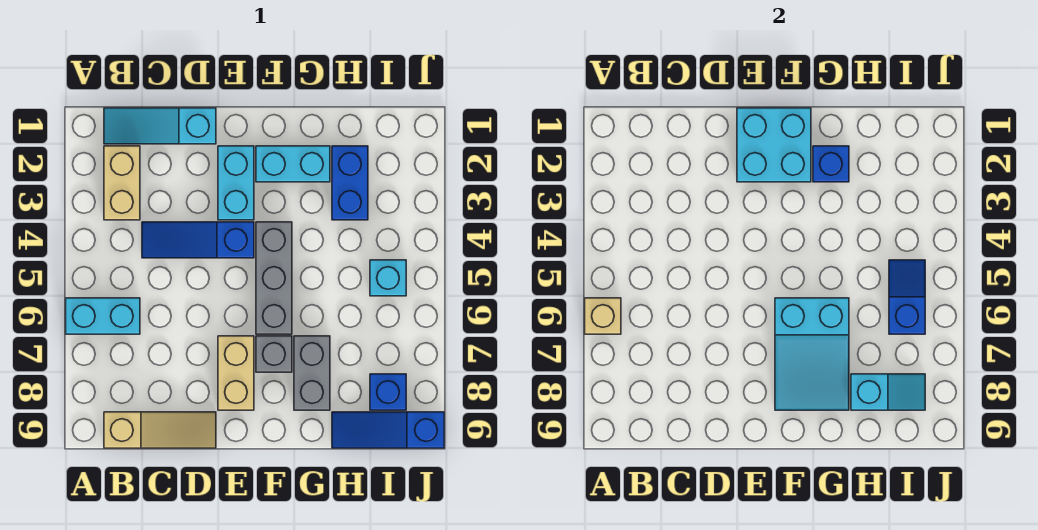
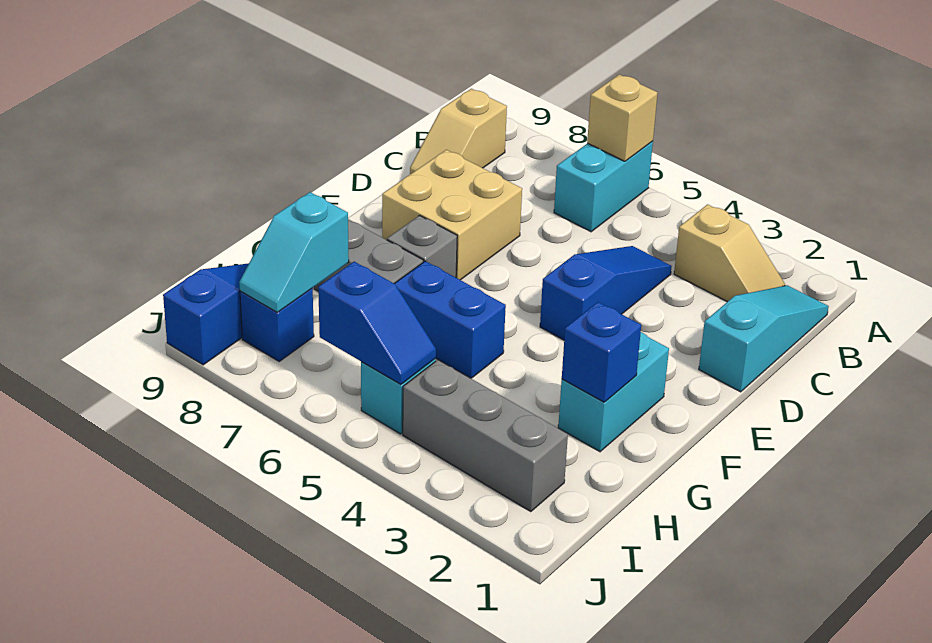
tan brick B2:B3 level 1 -> tan slope B2:B3 level 1 top 3
tan slope B9:D9 level 1 top B -> tan slope B9:C9 level 1 top B
cyan brick E1:F2 level 2 -> none
cyan brick E2:E3 level 1 -> none
tan brick E7:E8 level 1 -> tan brick D7:E8 level 1
grey brick F4:F6 level 1 -> grey brick I2:I4 level 1
cyan slope F6:G8 level 2 top 6 -> none
blue brick H2:H3 level 1 -> blue brick G5:G6 level 1

